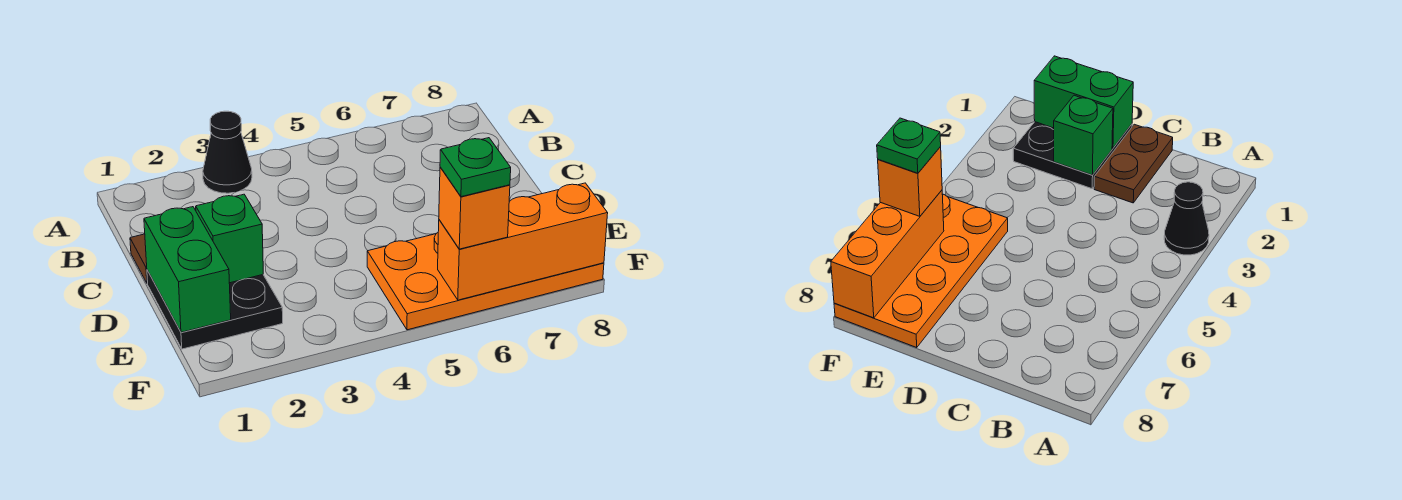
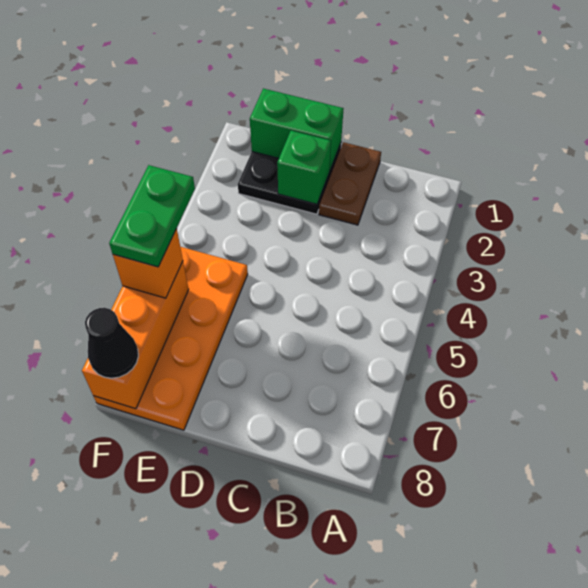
black cone A3 level 1 -> black cone F8 level 3
green plate F6 level 4 -> green plate F5:F6 level 4

